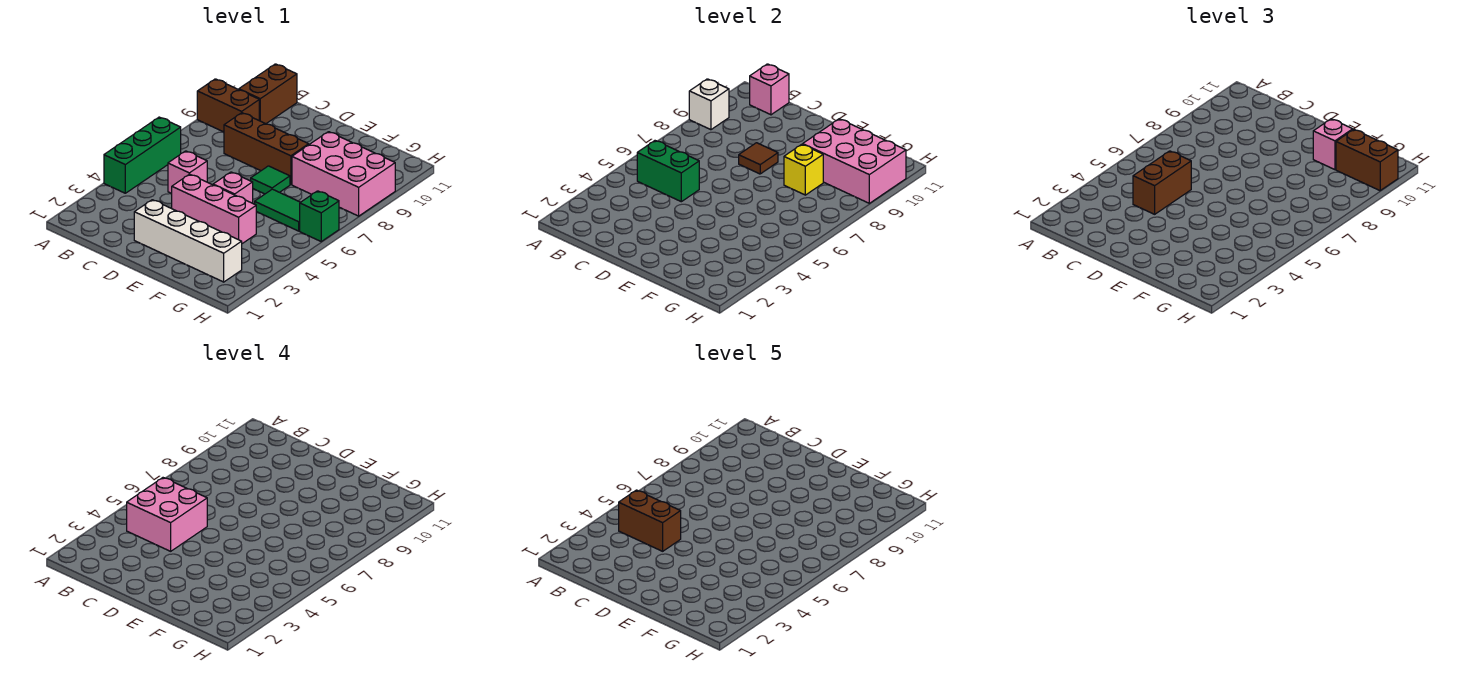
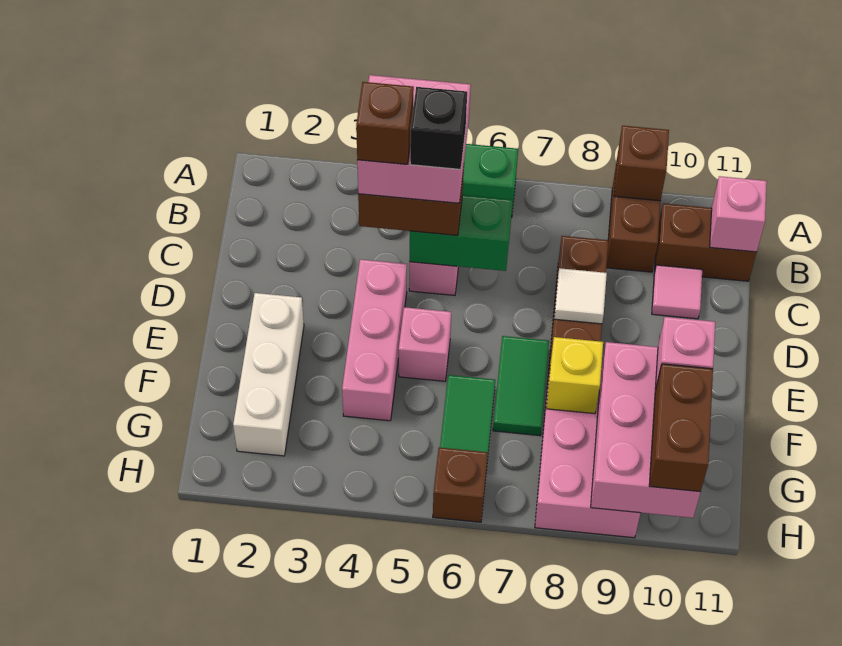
white brick A9 level 2 -> brown brick A9 level 2
brown brick B4:C4 level 5 -> brown brick C4 level 5
green brick B5:C5 level 2 -> green brick C5:C6 level 2
none -> black brick C5 level 5
none -> pink tile C10 level 1
white brick D2:G2 level 1 -> white brick E2:G2 level 1
brown tile D8 level 2 -> white tile D8 level 2
green tile E7 level 1 -> green tile E7:F7 level 1
green brick H6 level 1 -> brown brick H6 level 1

